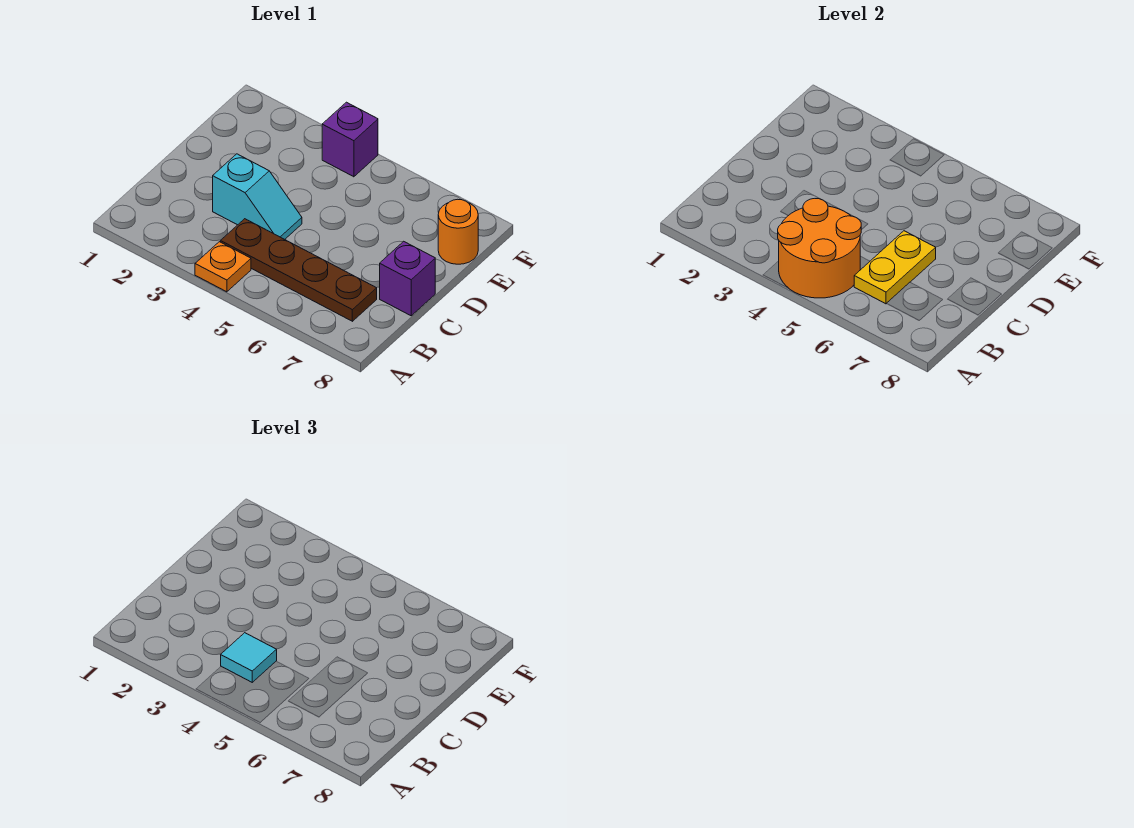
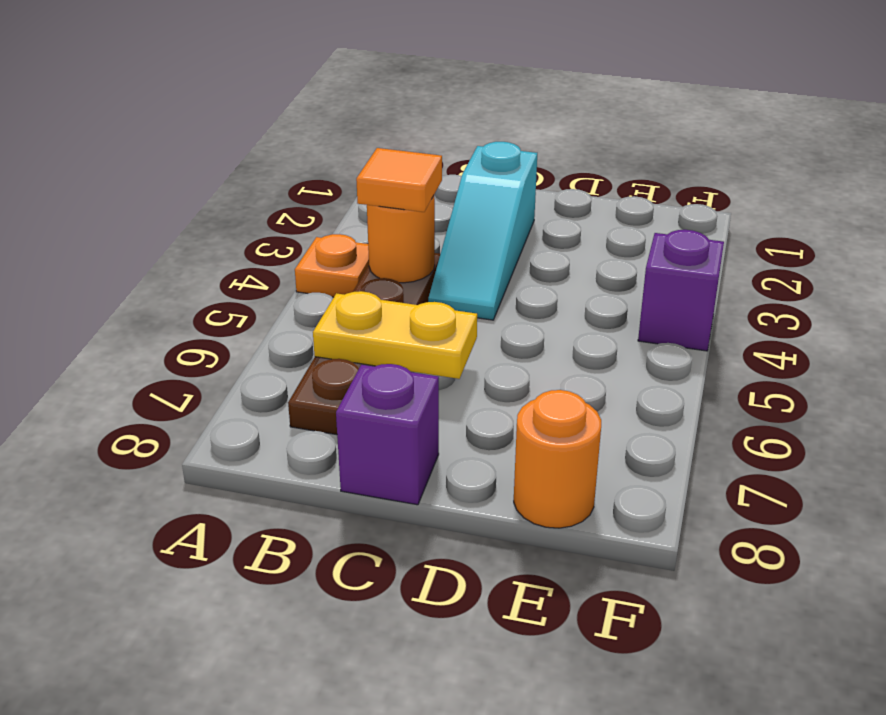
orange round brick A4:B5 level 2 -> orange round brick B4 level 2
cyan tile B4 level 3 -> orange tile B4 level 3
cyan slope C3:C4 level 1 top 3 -> cyan slope C2:C4 level 1 top 2

